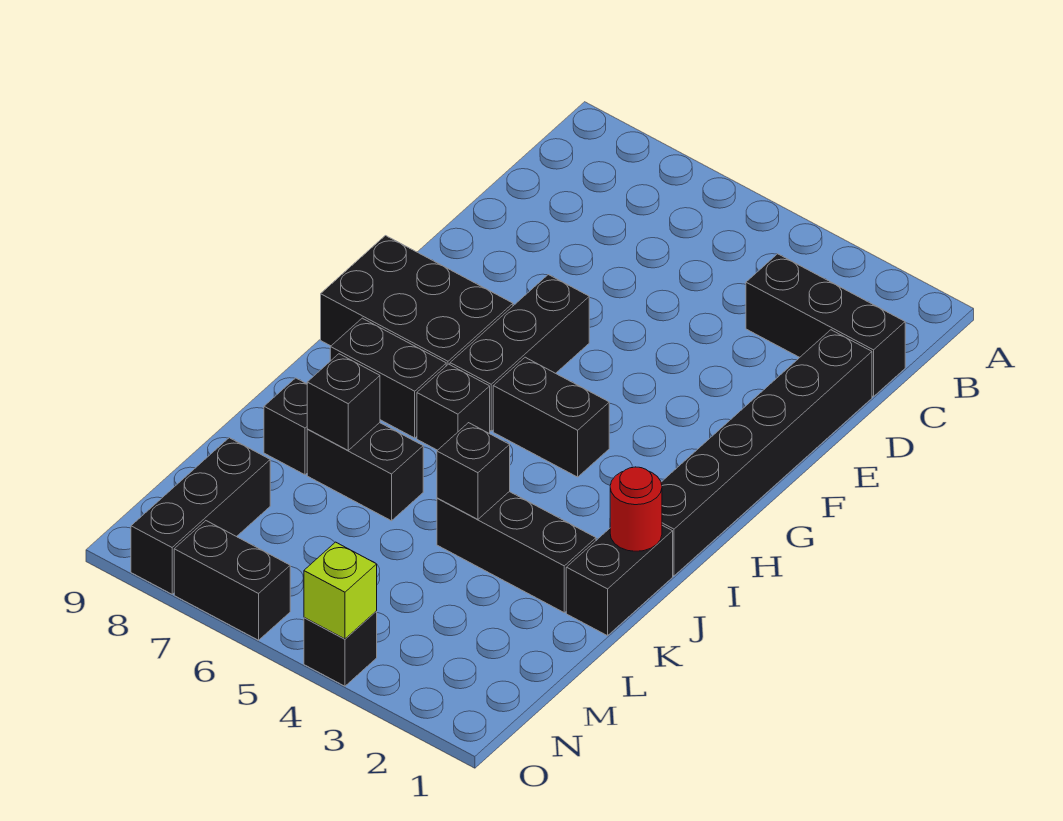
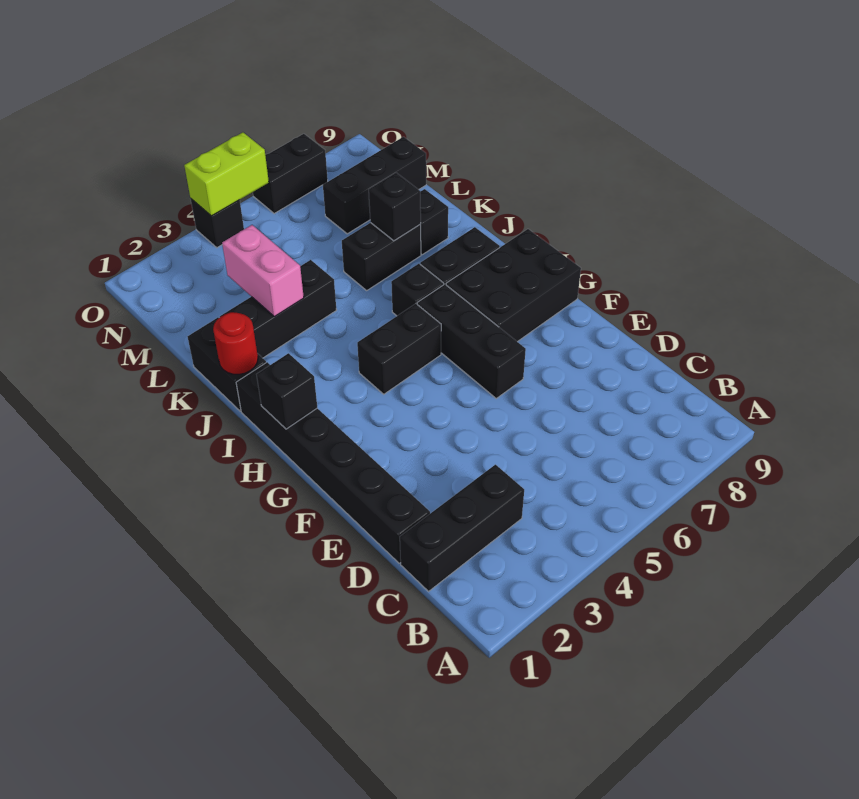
none -> pink brick K3:L3 level 2
black brick K4 level 2 -> black brick H1 level 2
black brick M8:O8 level 1 -> black brick M7:M9 level 1
lime brick O4 level 2 -> lime brick O4:O5 level 2

